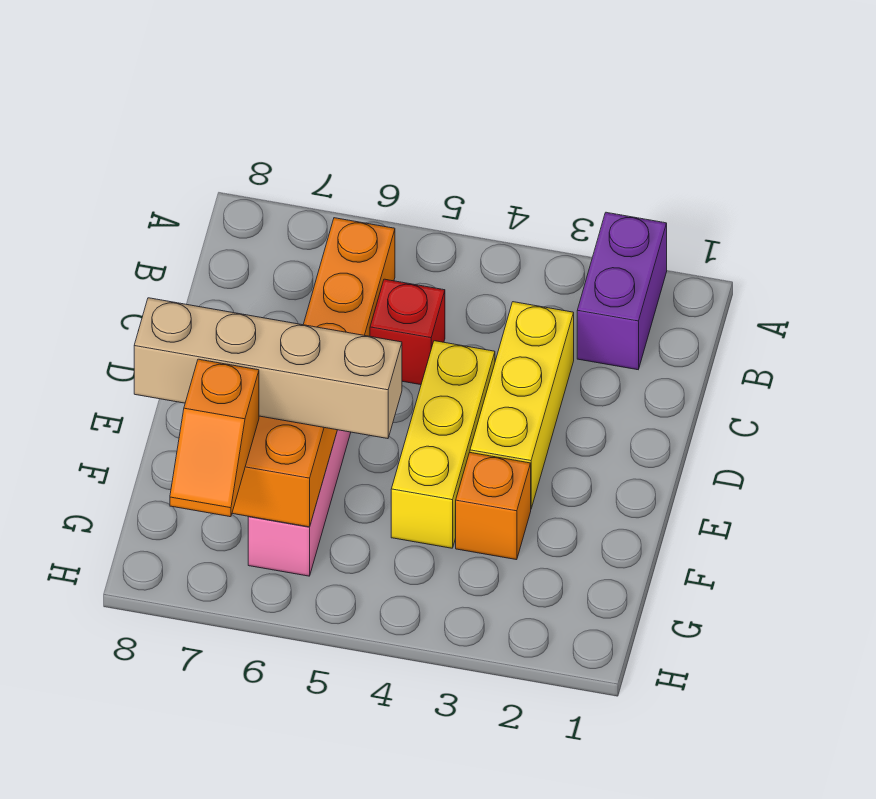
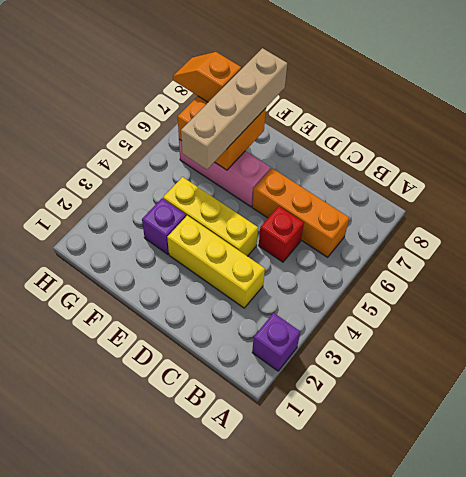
purple brick A2:B2 level 1 -> purple brick A2 level 1
orange brick F3 level 1 -> purple brick F3 level 1

